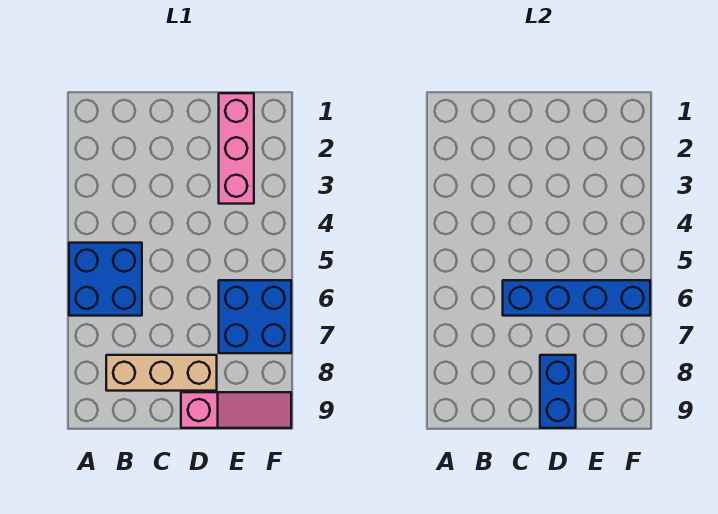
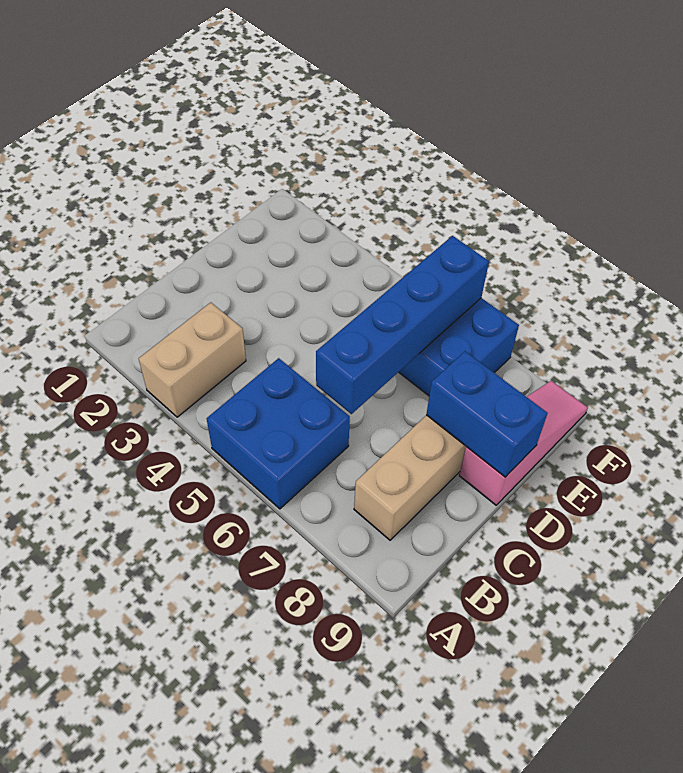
none -> tan brick A3:B3 level 1
pink brick E1:E3 level 1 -> none

